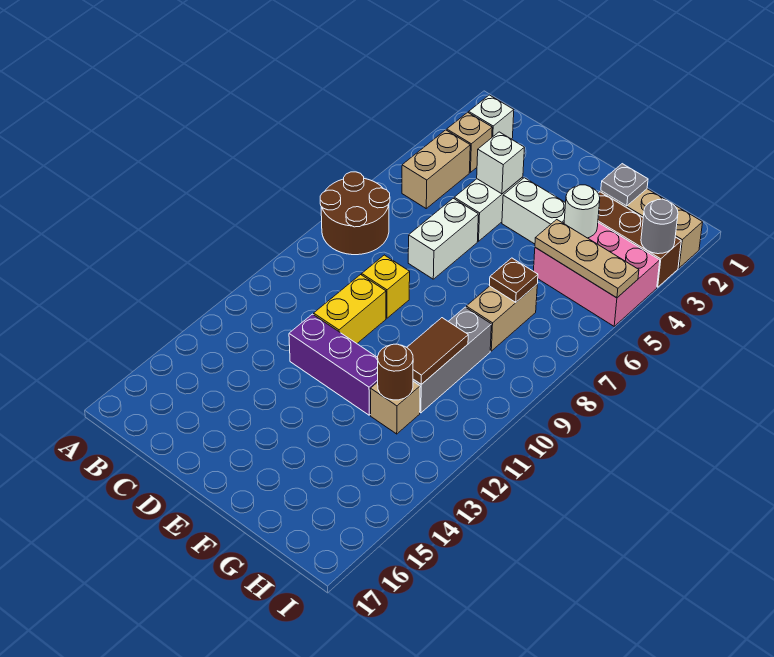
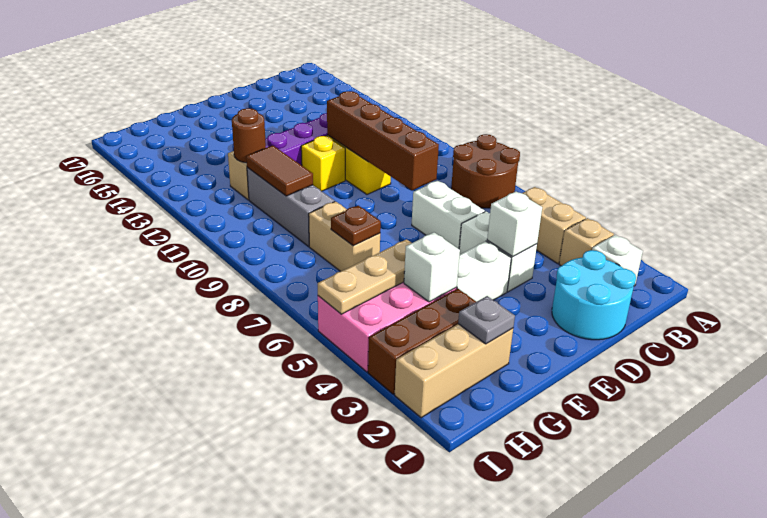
none -> cyan round brick C1:D2 level 1
none -> brown brick D8:D11 level 2
yellow brick D9 level 1 -> yellow brick E11 level 1
white round brick G4 level 2 -> white brick G4 level 2
grey round brick I3 level 2 -> none

